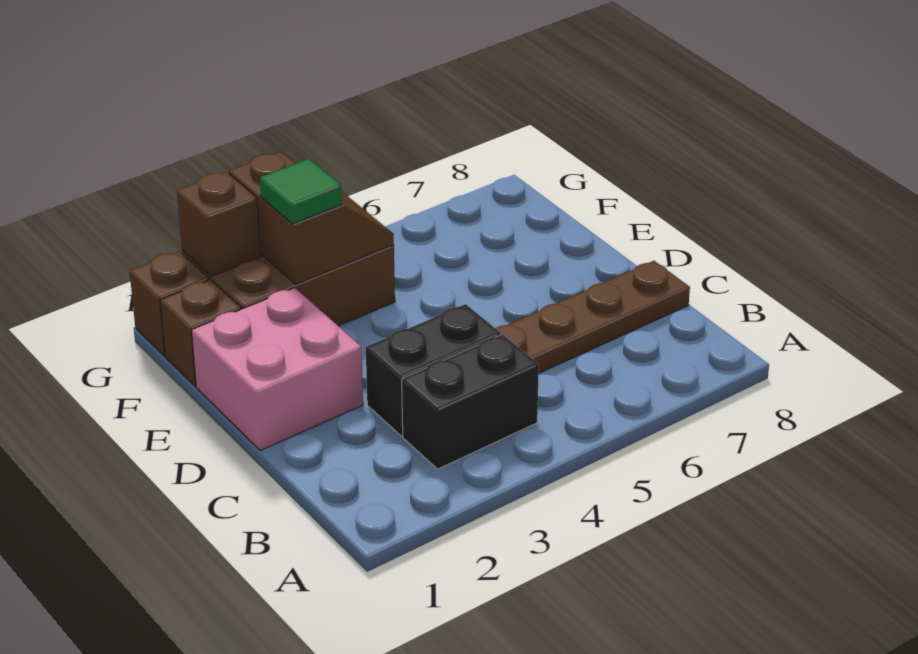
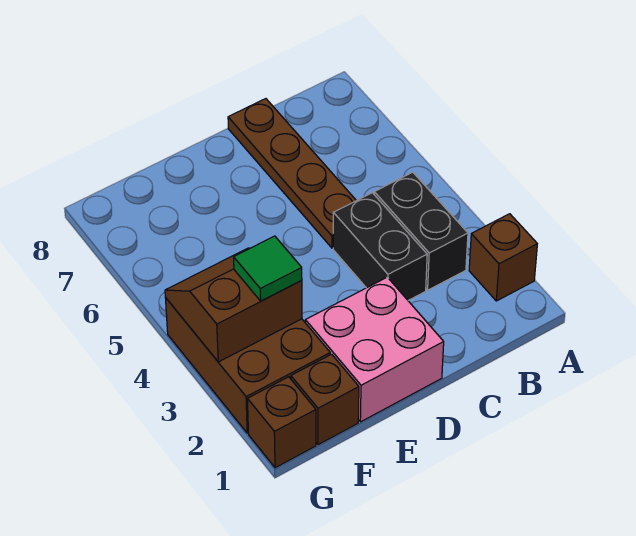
brown brick G2 level 2 -> brown brick A2 level 1

